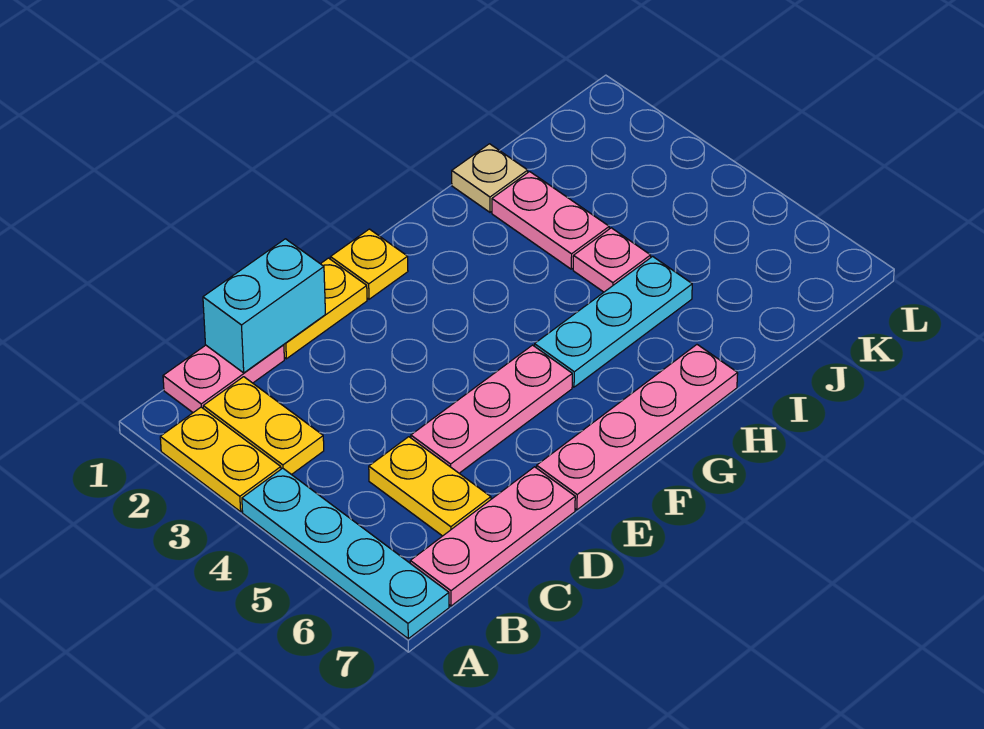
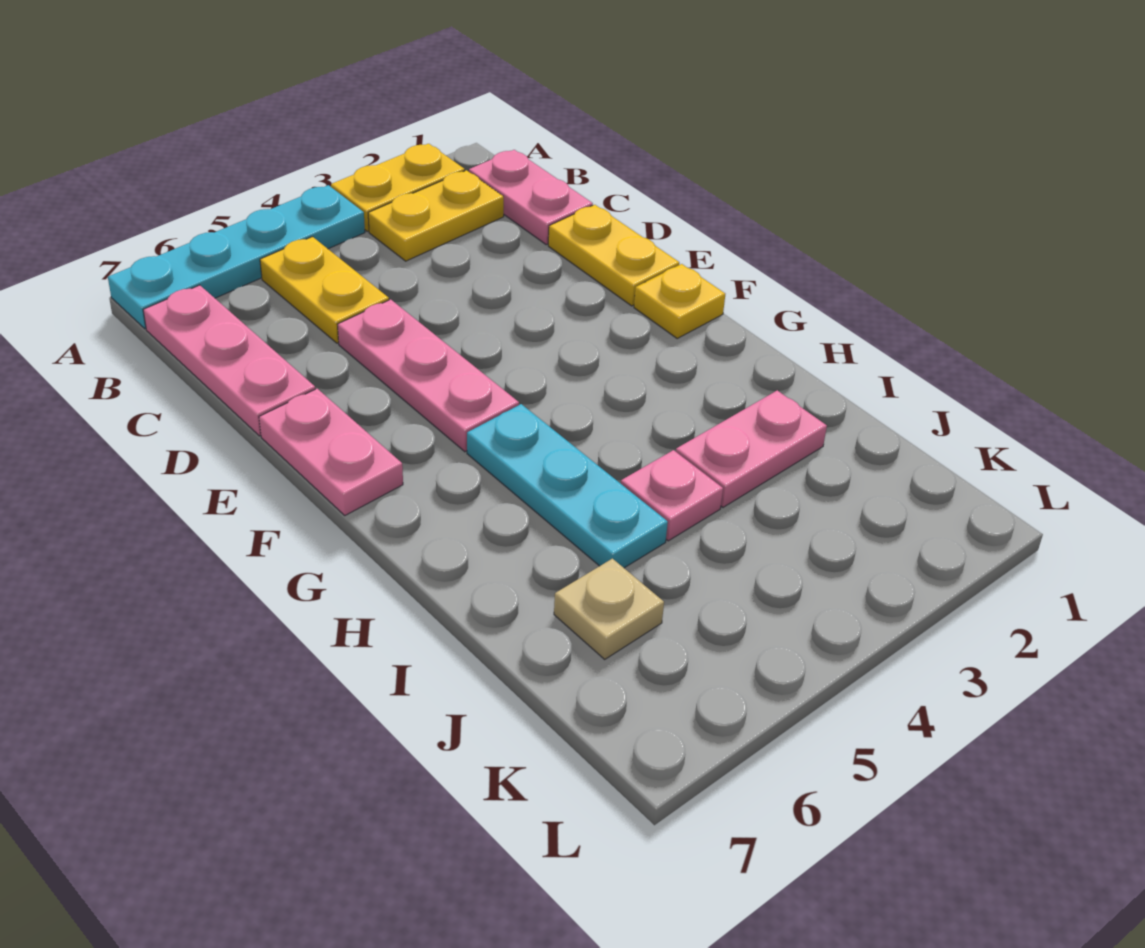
cyan brick C1:D1 level 2 -> none
yellow plate C5:C6 level 1 -> yellow plate B5:C5 level 1
pink plate E7:H7 level 1 -> pink plate E7:F7 level 1
tan plate I1 level 1 -> tan plate J6 level 1

